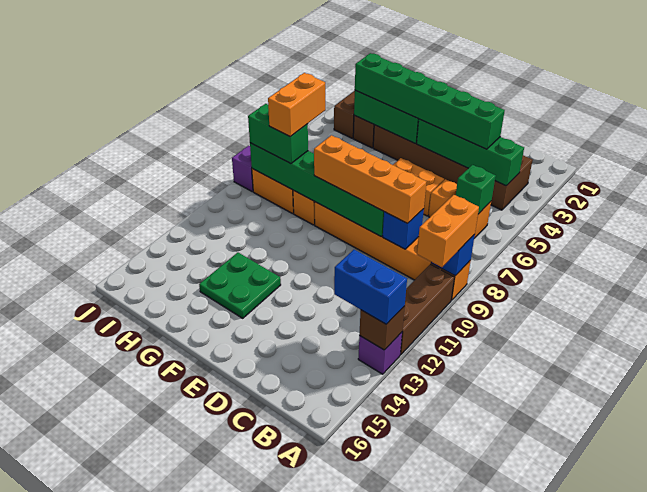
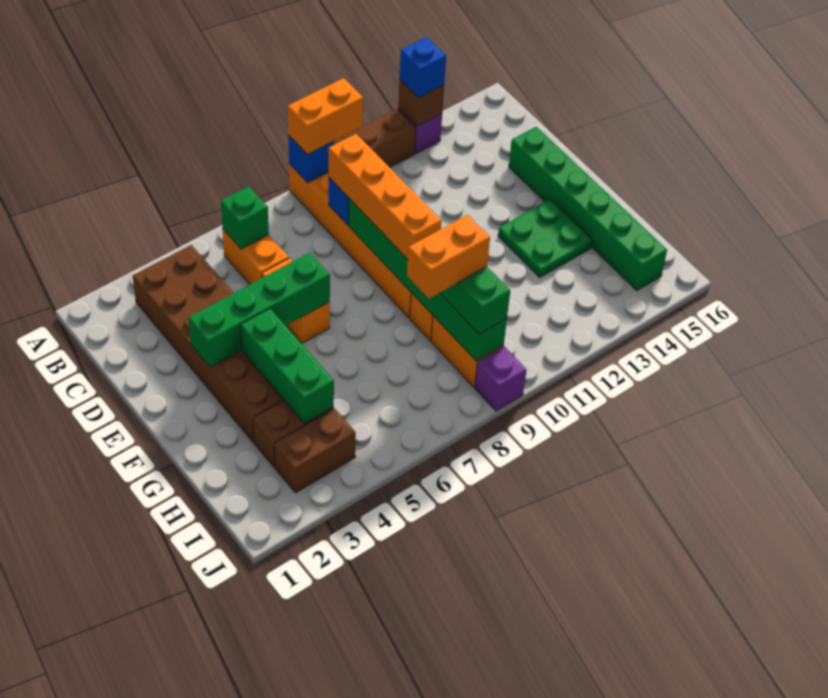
blue brick A13:B13 level 3 -> blue brick A13 level 3
green brick B4:E4 level 2 -> green brick E3:E6 level 2
green brick C4:H4 level 3 -> green brick D15:I15 level 1

